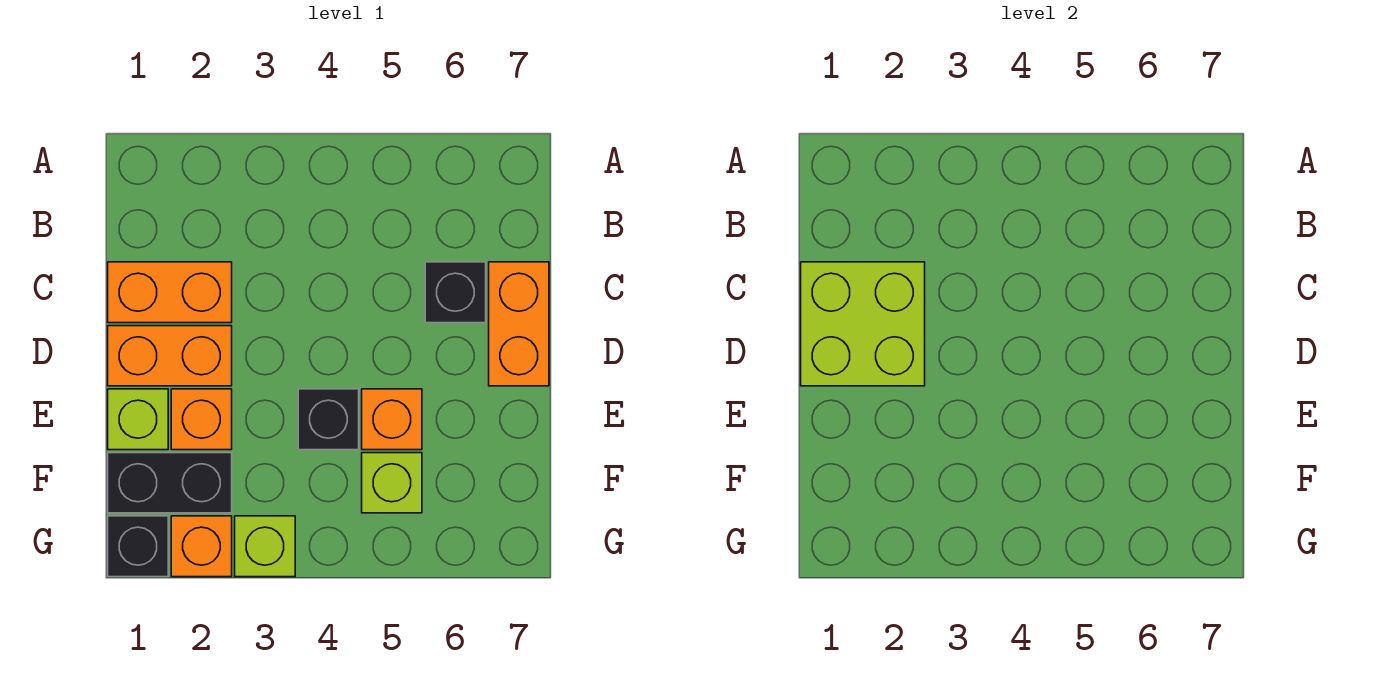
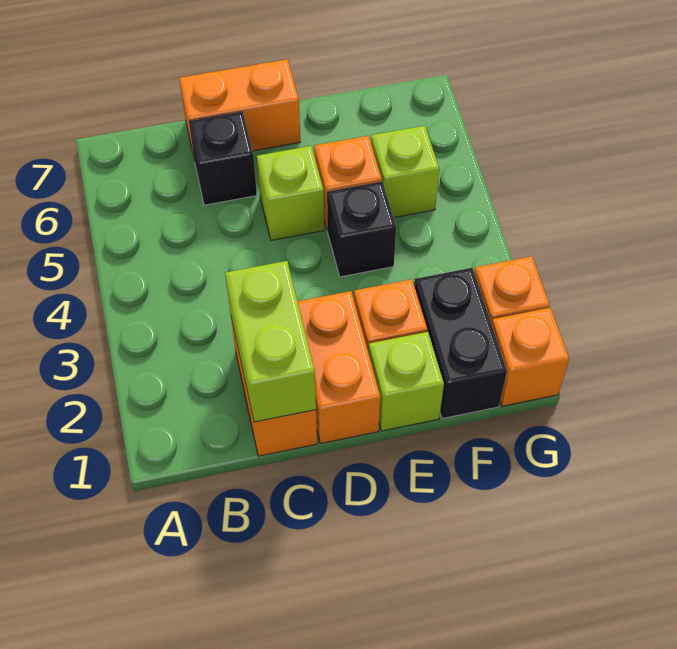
lime brick C1:D2 level 2 -> lime brick C1:C2 level 2
black brick G1 level 1 -> orange brick G1 level 1
lime brick G3 level 1 -> lime brick D5 level 1

